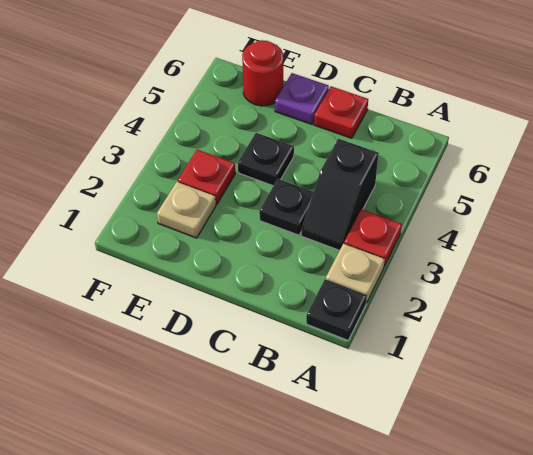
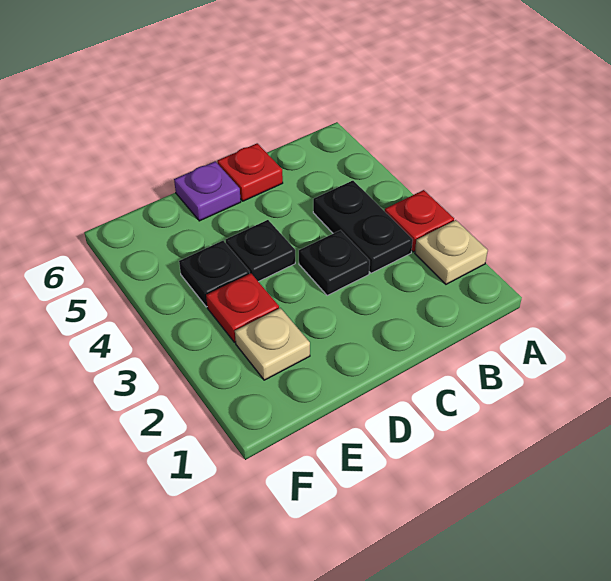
black plate A1 level 1 -> black plate E4 level 1
black slope B3:B4 level 1 top 4 -> black plate B3:B4 level 1
red round brick E6 level 1 -> none

